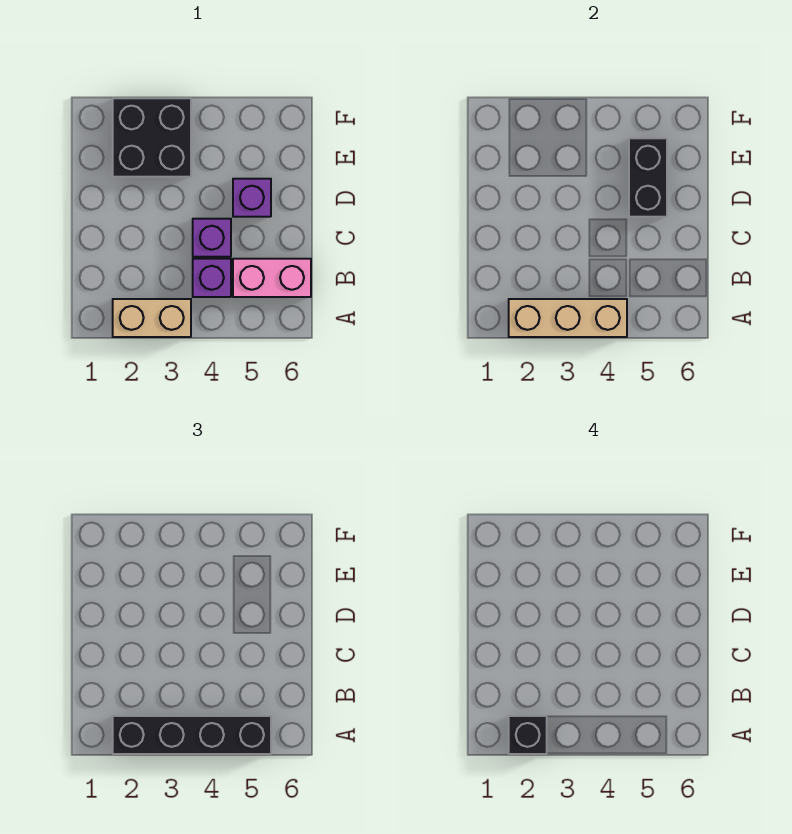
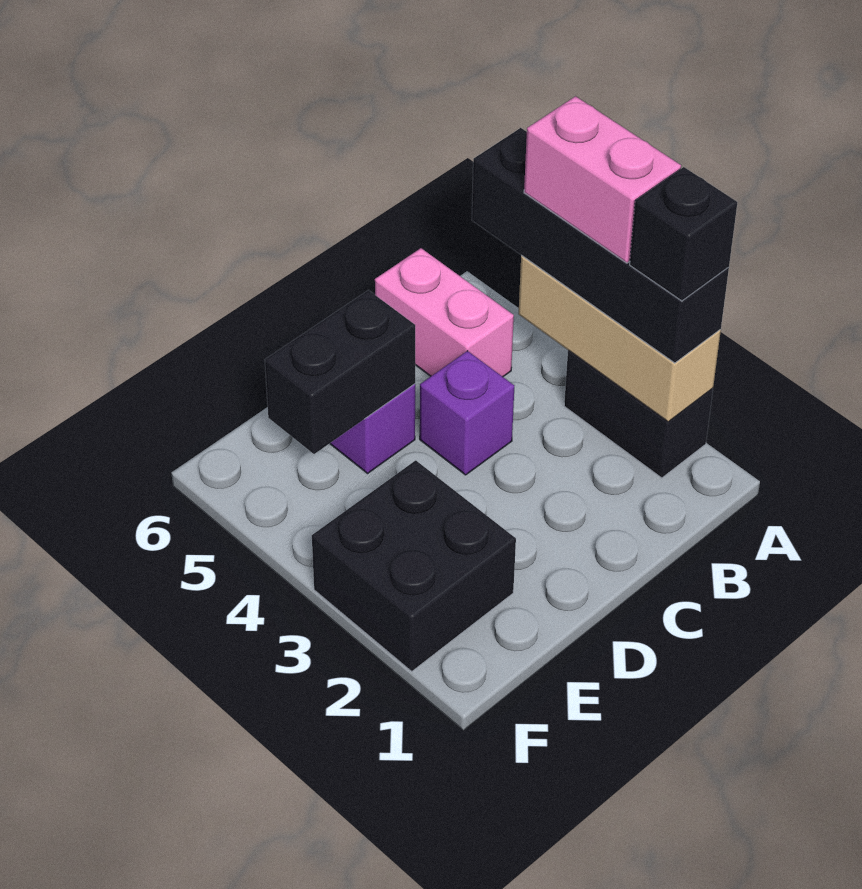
tan brick A2:A3 level 1 -> black brick A2:A3 level 1
none -> pink brick A3:A4 level 4
purple brick B4 level 1 -> none

